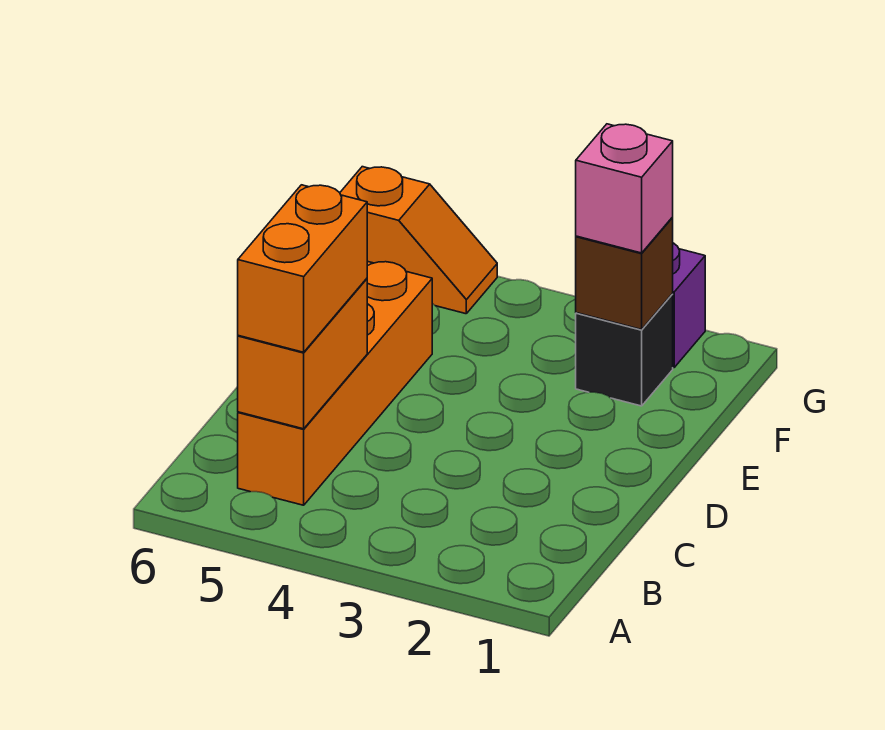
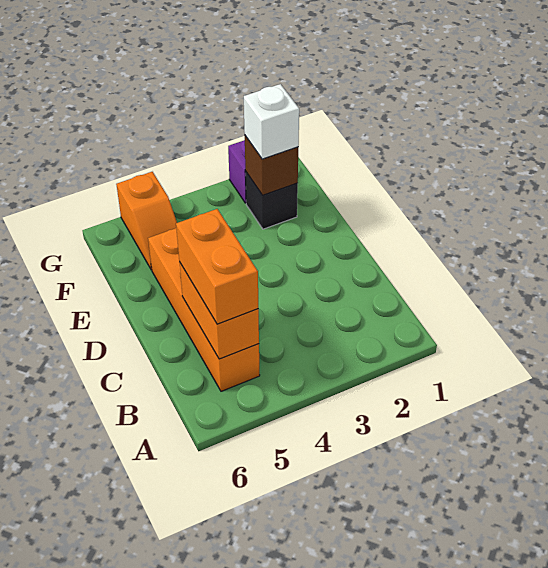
pink brick F2 level 3 -> white brick F2 level 3
orange slope G5:G6 level 1 top 6 -> orange slope F5:G5 level 1 top G

